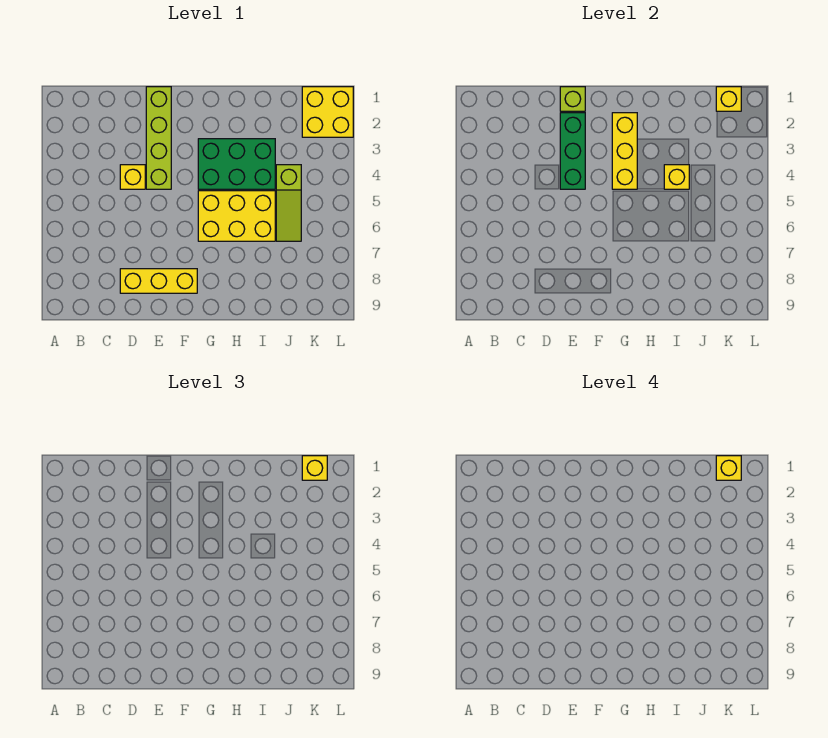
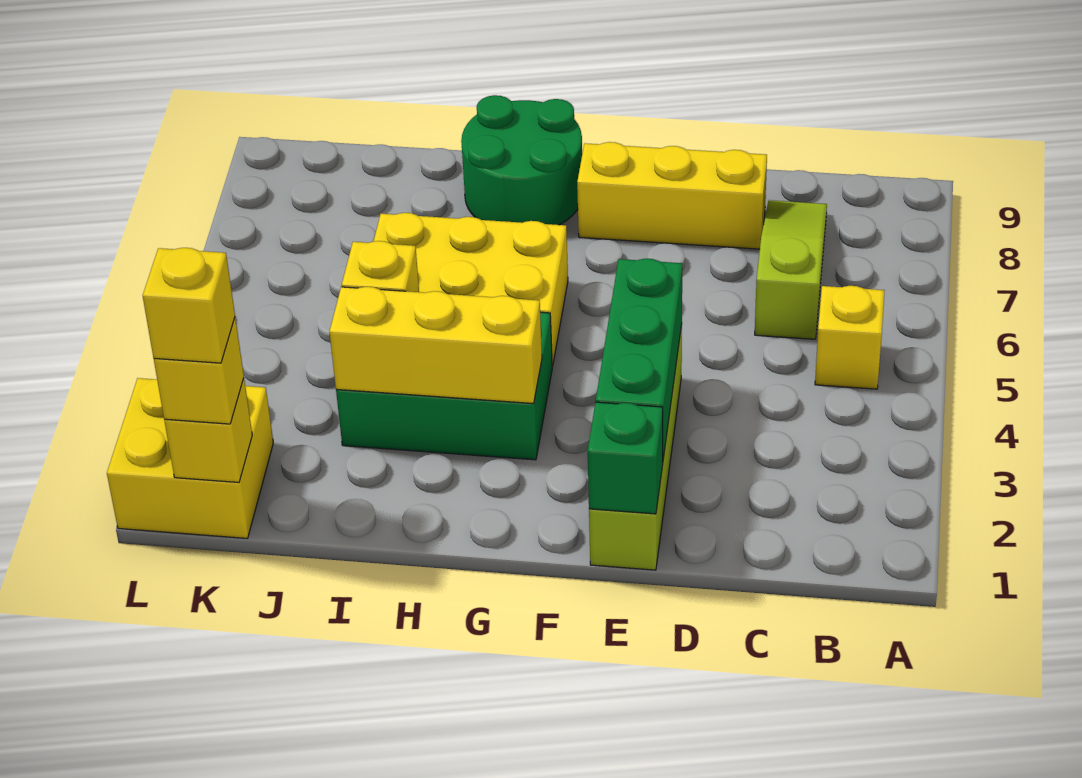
yellow brick D4 level 1 -> yellow brick B5 level 1
lime brick E1 level 2 -> green brick E1 level 2
yellow brick G2:G4 level 2 -> yellow brick G3:I3 level 2
none -> green round brick G8:H9 level 1
lime slope J4:J6 level 1 top 4 -> lime slope C6:C8 level 1 top 6

